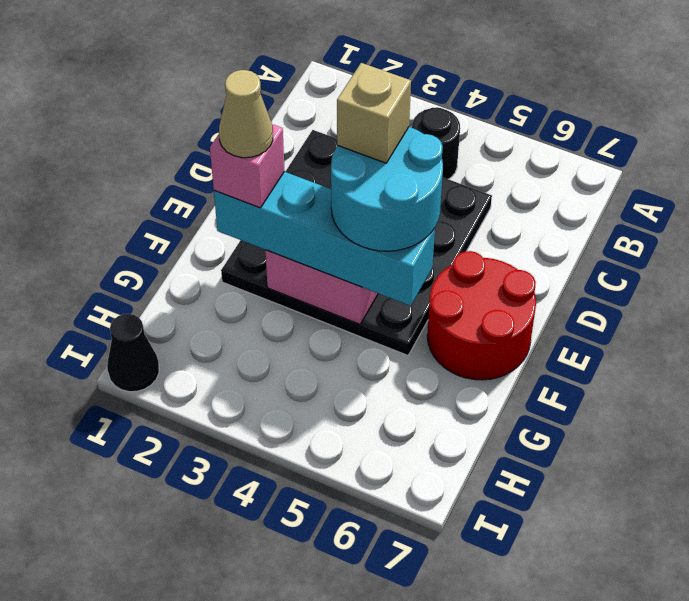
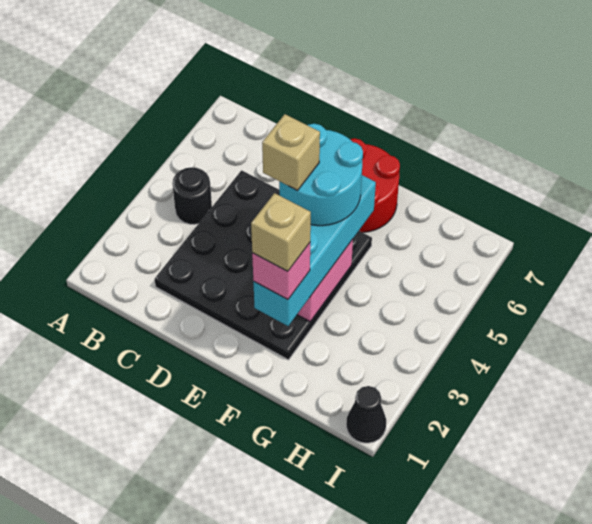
tan cone F2 level 5 -> tan brick F2 level 5

